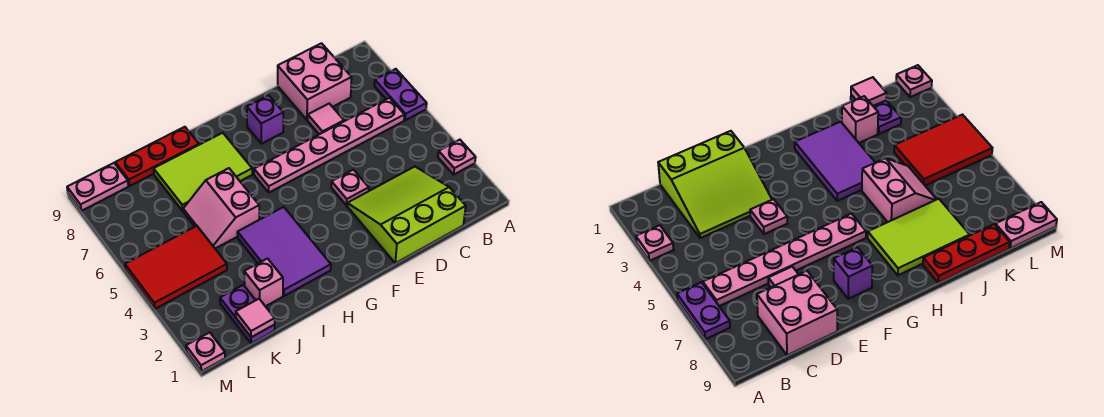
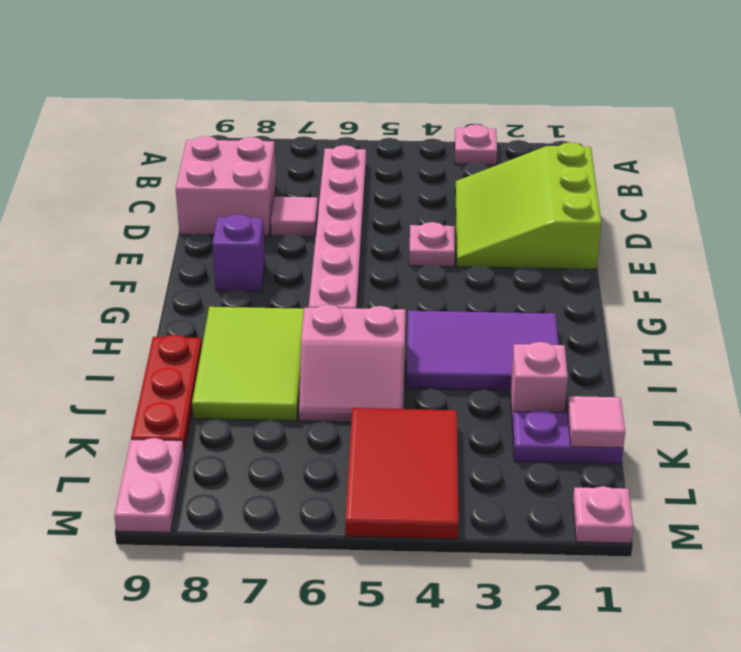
purple plate A6:A7 level 1 -> none

